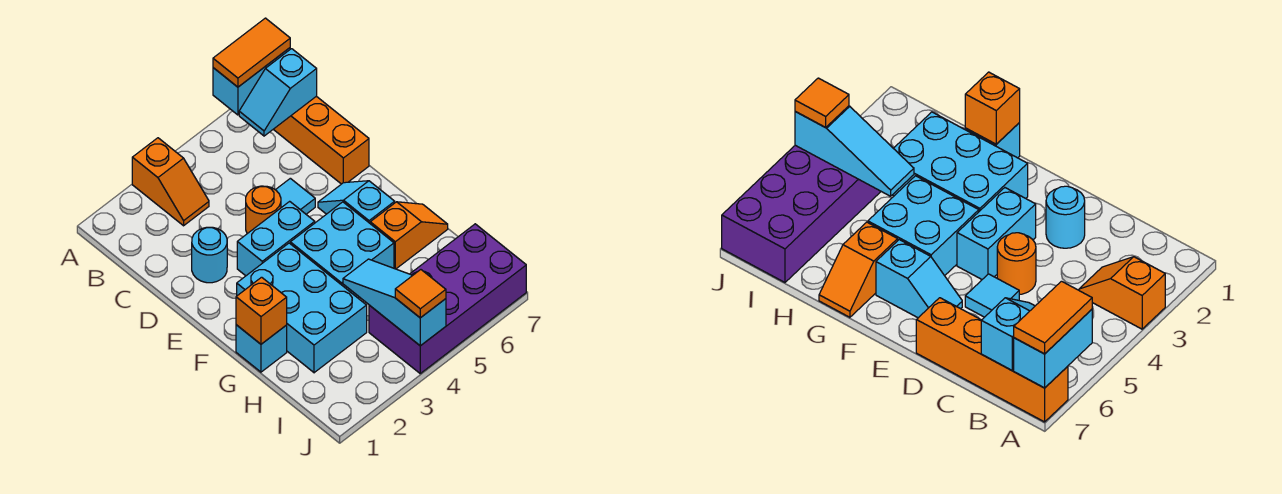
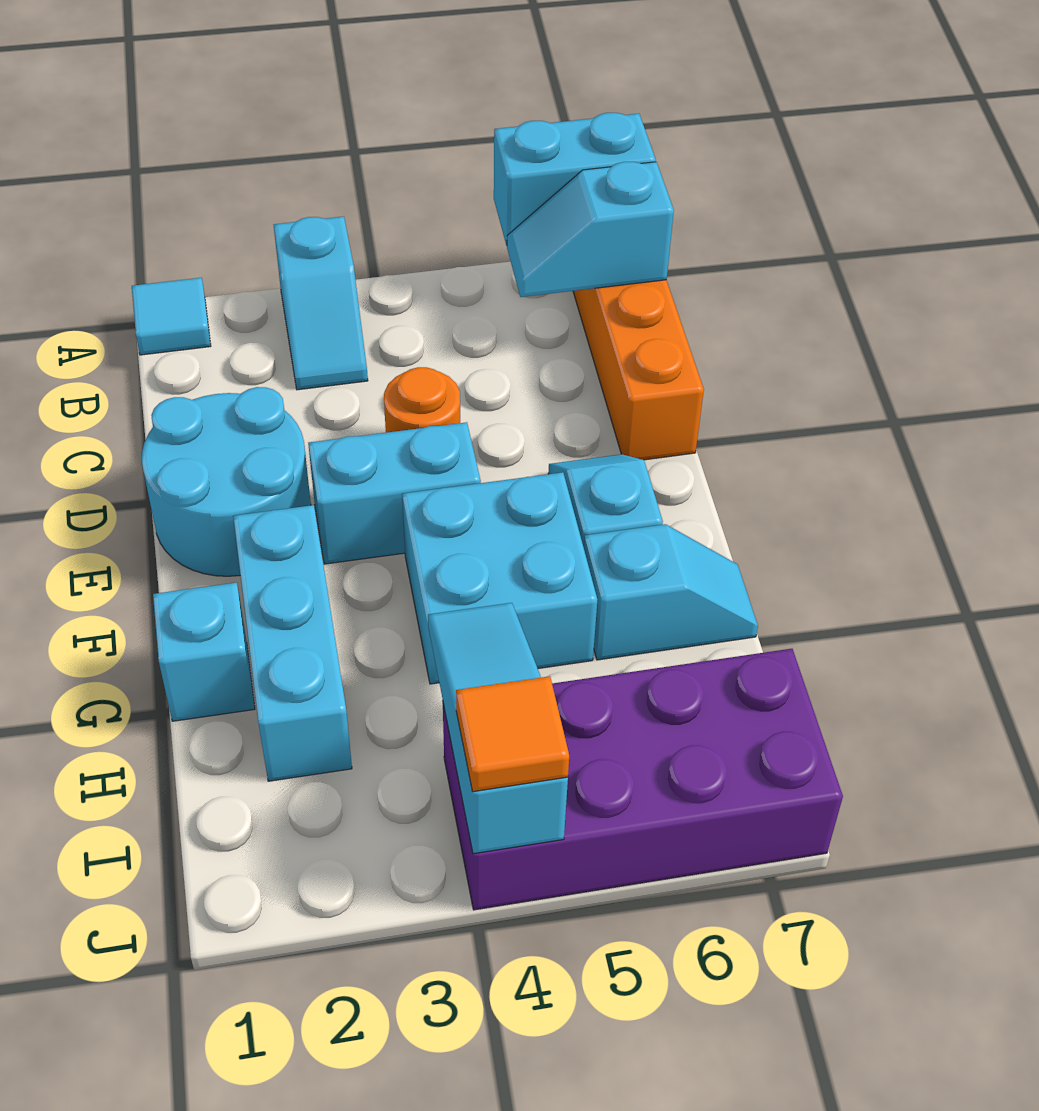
orange slope A3:B3 level 1 top A -> cyan slope A3:B3 level 1 top A
orange tile A6:A7 level 3 -> none
cyan round brick D2 level 1 -> cyan round brick D1:E2 level 1
cyan tile D5 level 1 -> cyan tile A1 level 1
cyan brick F2:H3 level 1 -> cyan brick F2:H2 level 1
orange brick G1 level 2 -> none
orange slope G6:G7 level 1 top 6 -> cyan slope G6:G7 level 1 top 6

